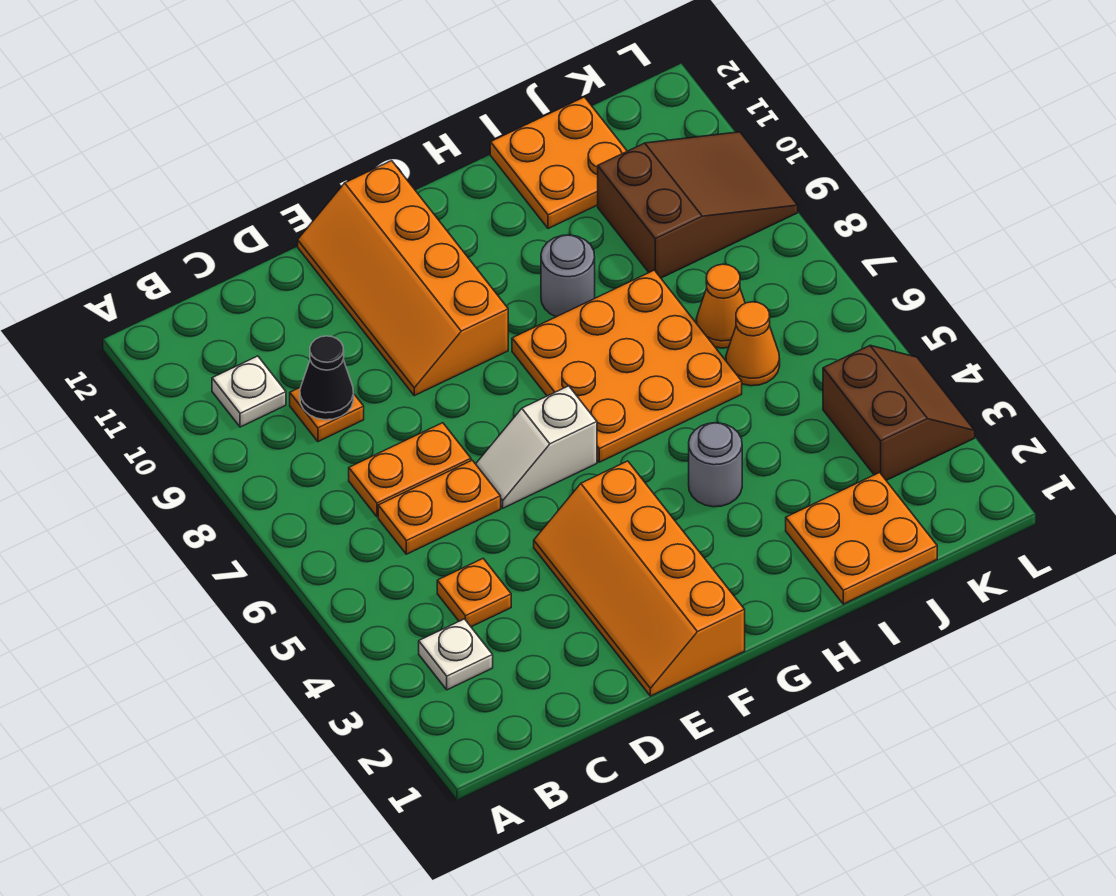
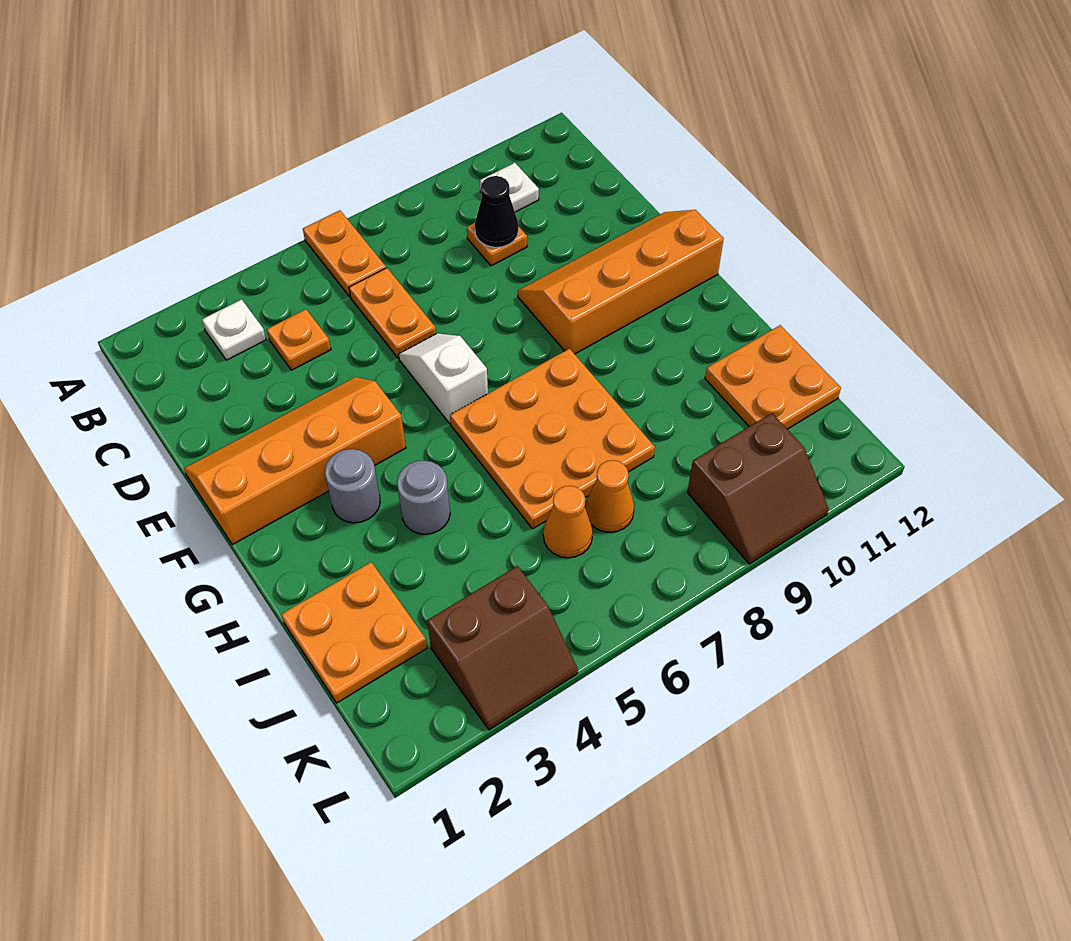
orange plate C7:D7 level 1 -> orange plate A6:B6 level 1
grey round brick H9 level 1 -> grey round brick G3 level 1
brown slope J9:L10 level 1 top J -> brown slope K9:L10 level 1 top K

